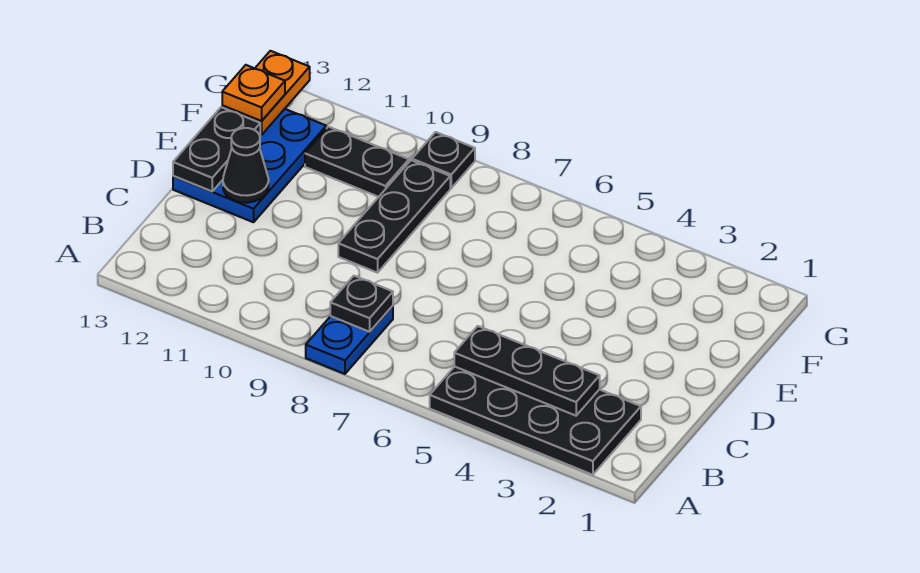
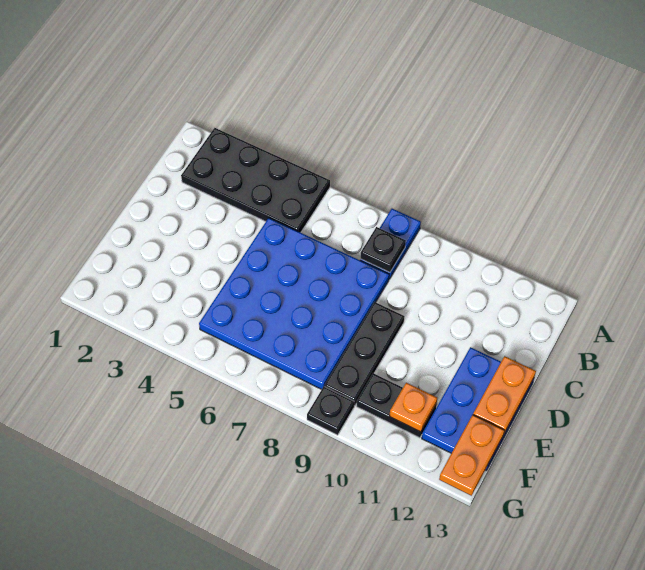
black plate B3:B5 level 2 -> none
none -> blue plate C5:F8 level 1
black cone D12 level 2 -> none
black plate D13:E13 level 2 -> orange plate D13:E13 level 2
orange plate F13 level 3 -> orange plate F11 level 2

